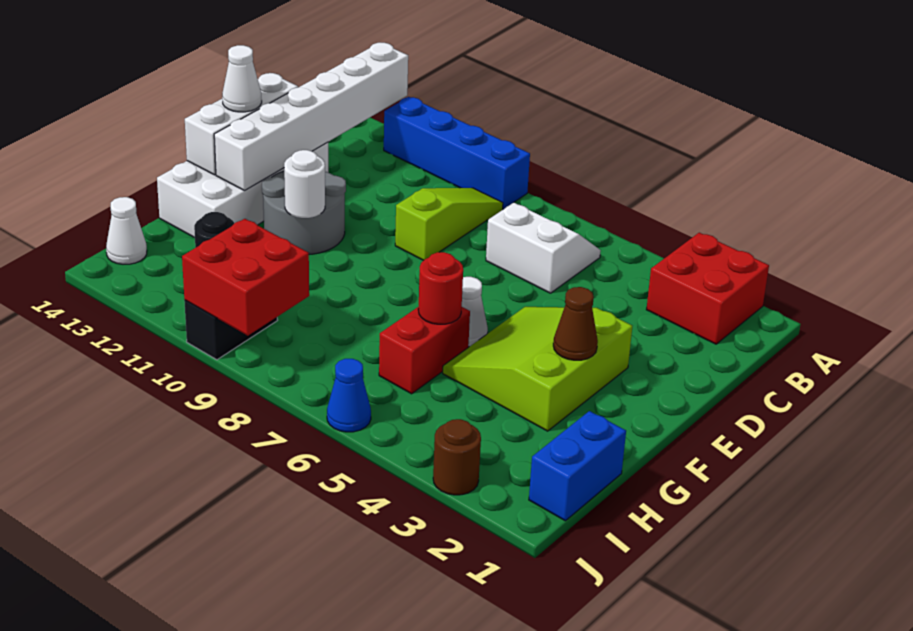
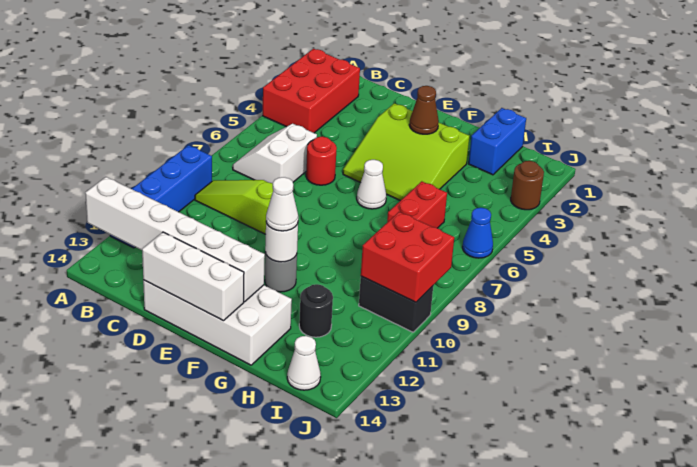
red brick A2:B3 level 1 -> red brick A2:B4 level 1
grey round brick E11:F12 level 1 -> grey round brick F11 level 1
white cone E14 level 3 -> white cone F11 level 3
red brick G6:H6 level 1 -> red brick H6:H7 level 1
red round brick G6 level 2 -> red round brick D6 level 1
blue brick H1:I1 level 1 -> blue brick H1:H2 level 1

